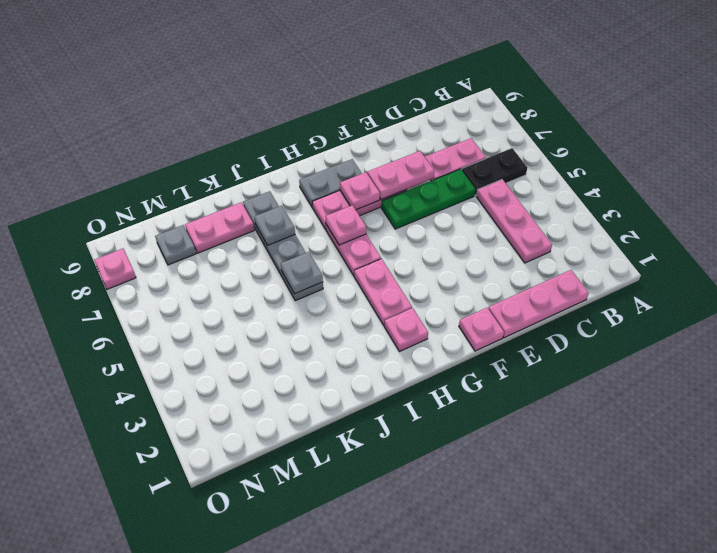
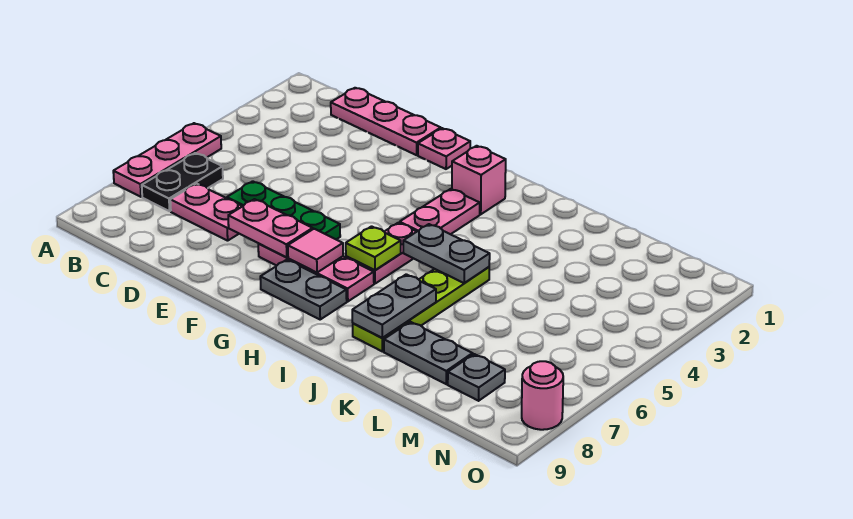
black plate B6:C6 level 1 -> black plate B6:B7 level 1
pink plate C3:C5 level 1 -> pink plate A5:A7 level 1
pink plate G7 level 2 -> pink tile G7 level 2
pink plate H2 level 1 -> pink brick H2 level 1
pink plate H6 level 2 -> lime plate H6 level 2
grey plate J5:J8 level 1 -> lime plate J5:J8 level 1
grey plate J5 level 2 -> grey plate I5:J5 level 2
grey plate J7 level 2 -> grey plate J7:J8 level 2
pink plate K8:L8 level 1 -> grey plate K8:L8 level 1
pink plate O8 level 1 -> pink round brick O8 level 1

